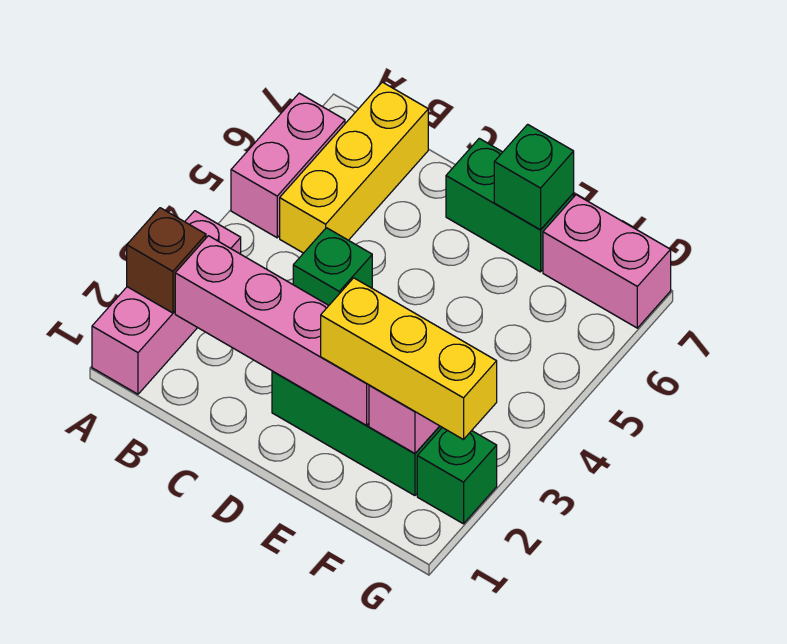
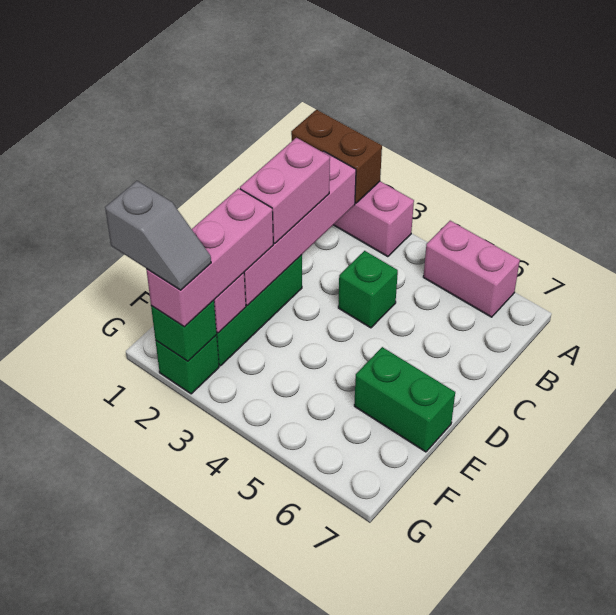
brown brick A2 level 2 -> brown brick A1:A2 level 2
yellow brick B5:B7 level 1 -> none
green brick D7:E7 level 1 -> green brick E6:E7 level 1
yellow brick E2:G2 level 3 -> pink brick E2:G2 level 3
green brick E7 level 2 -> green brick G2 level 2
pink brick F7:G7 level 1 -> pink brick C2:D2 level 3
none -> grey slope G1:G2 level 4 top 1

